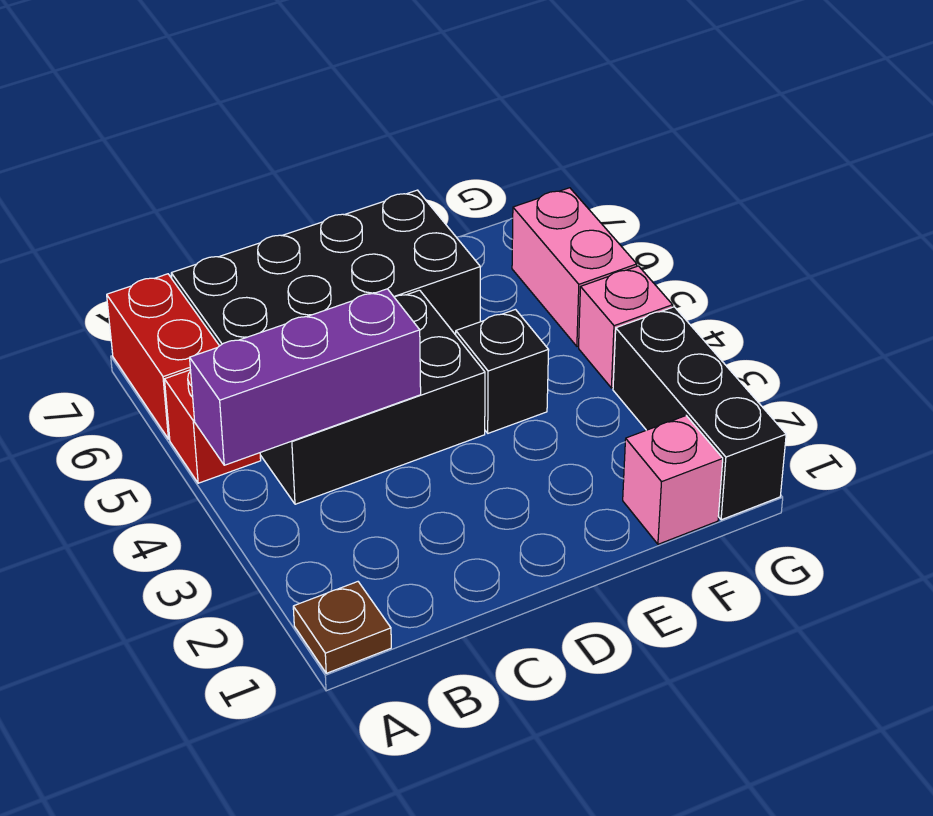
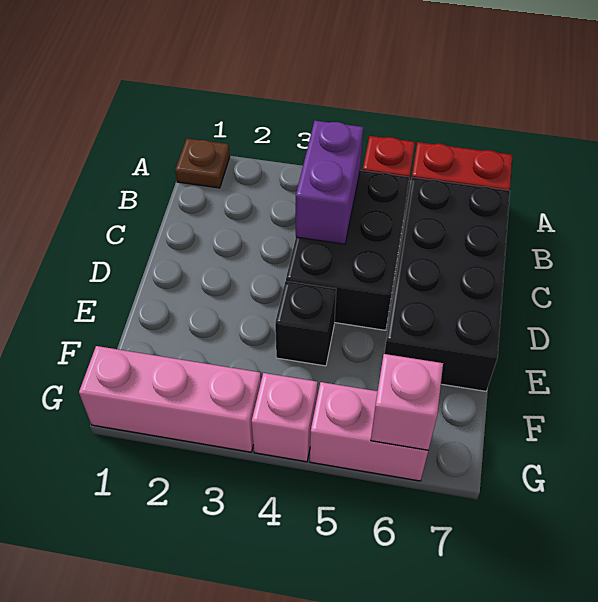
purple brick A4:C4 level 2 -> purple brick B4:C4 level 2
pink brick F1 level 1 -> pink brick G6 level 2
black brick G1:G3 level 1 -> pink brick G1:G3 level 1

